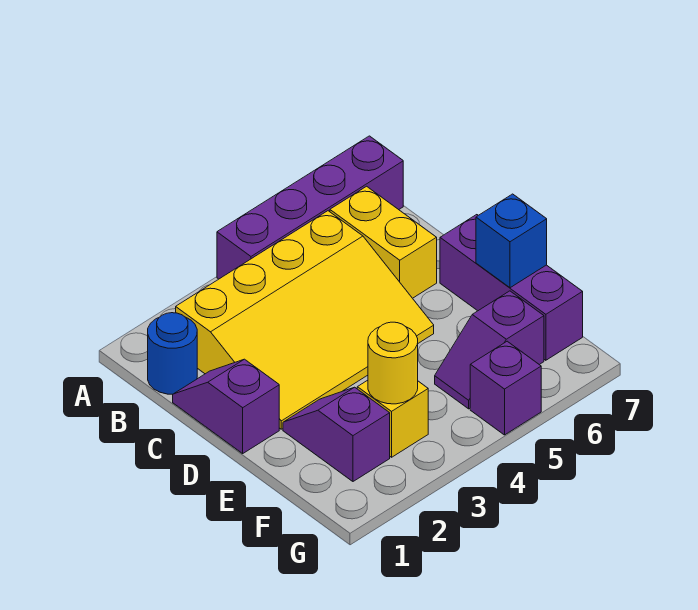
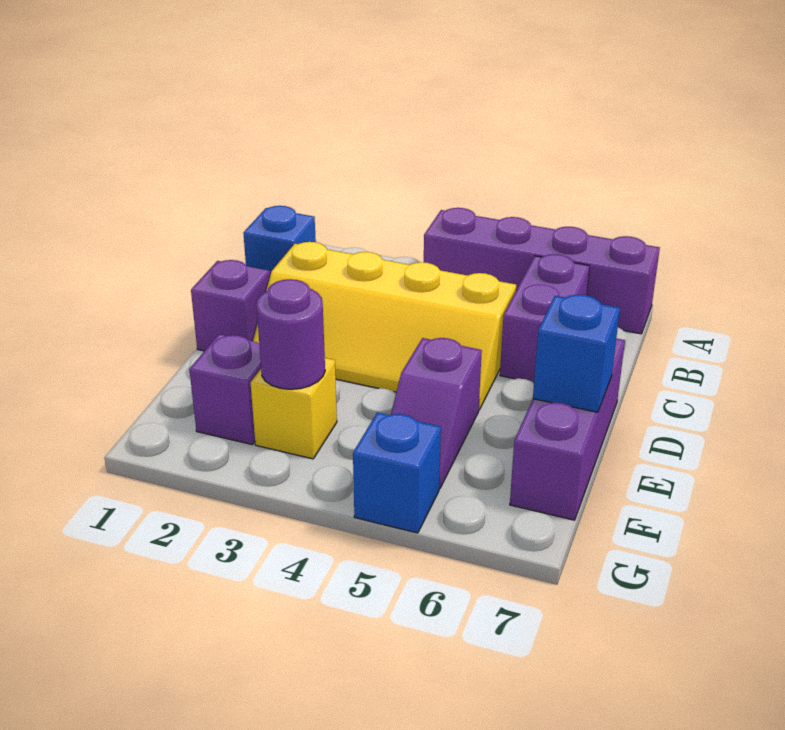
blue round brick B1 level 1 -> blue brick B1 level 1
yellow slope B2:D5 level 1 top B -> yellow slope C2:D5 level 1 top C
yellow brick B6:C6 level 1 -> purple brick B6:C6 level 1
yellow round brick F3 level 2 -> purple round brick F3 level 2
purple slope F5:F6 level 1 top 6 -> purple slope E5:F5 level 1 top E
purple brick G5 level 1 -> blue brick G5 level 1

